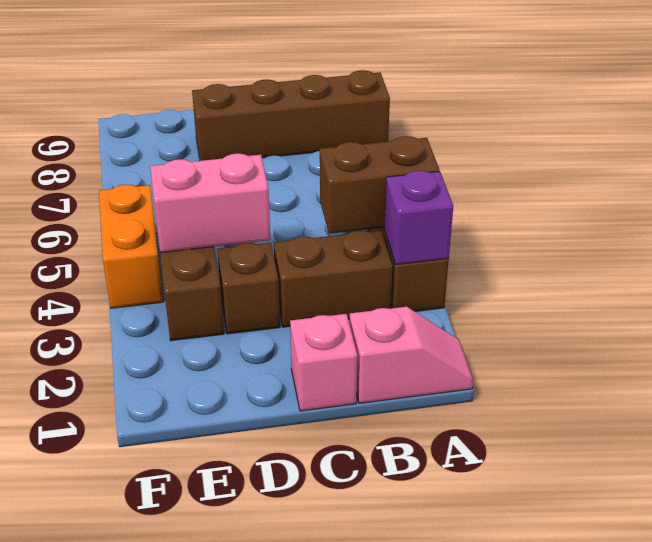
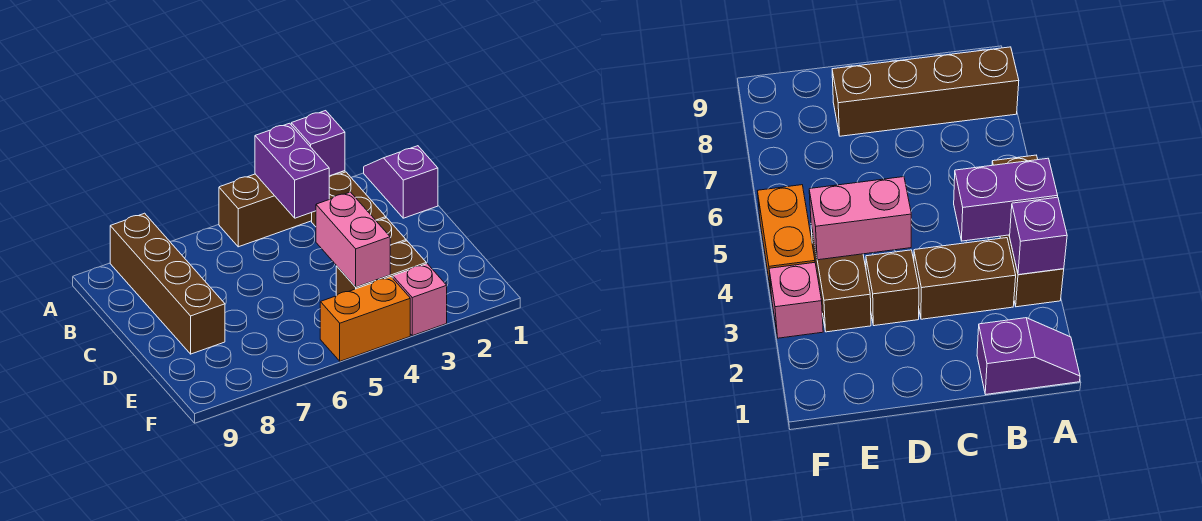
pink slope A1:B1 level 1 top B -> purple slope A1:B1 level 1 top B
brown brick A4:B4 level 2 -> purple brick A4:B4 level 2
pink brick C1 level 1 -> pink brick F3 level 1

